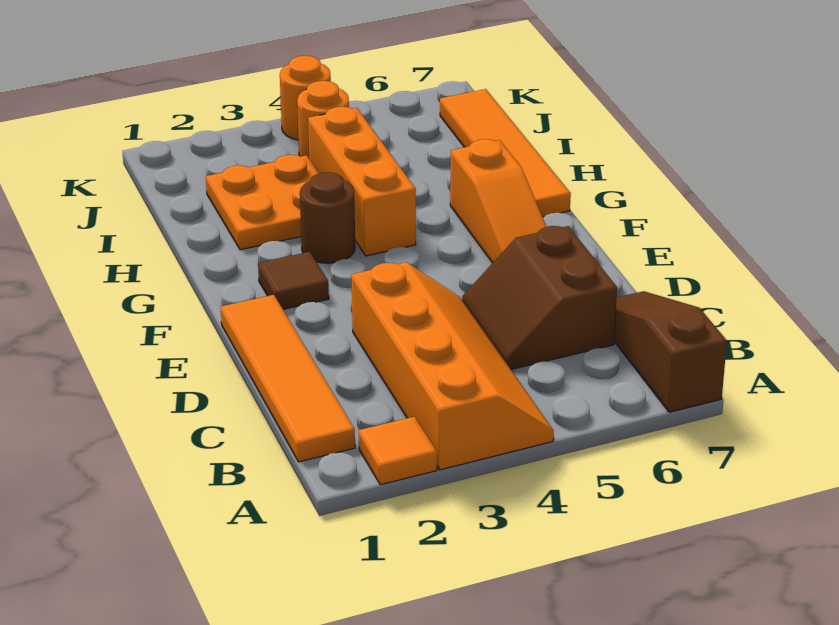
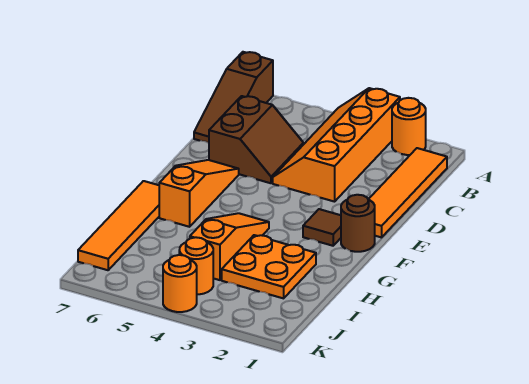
orange tile A2 level 1 -> orange round brick A2 level 1
brown round brick G3 level 1 -> brown round brick F1 level 1
orange brick G4:I4 level 1 -> orange slope G4:I4 level 1 top I

